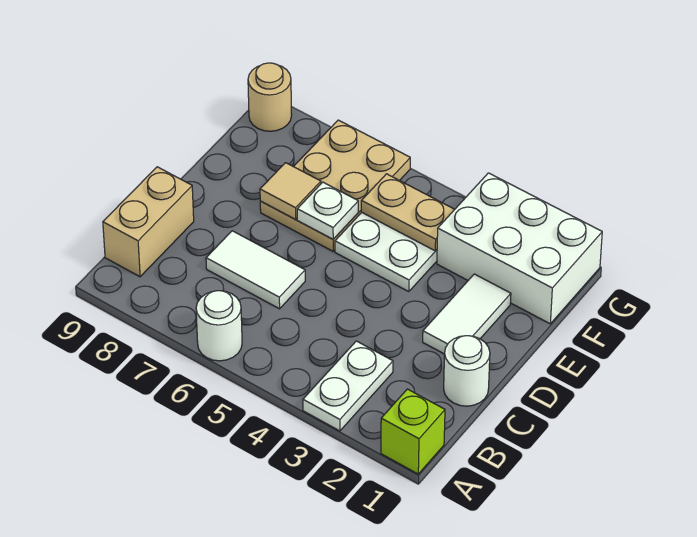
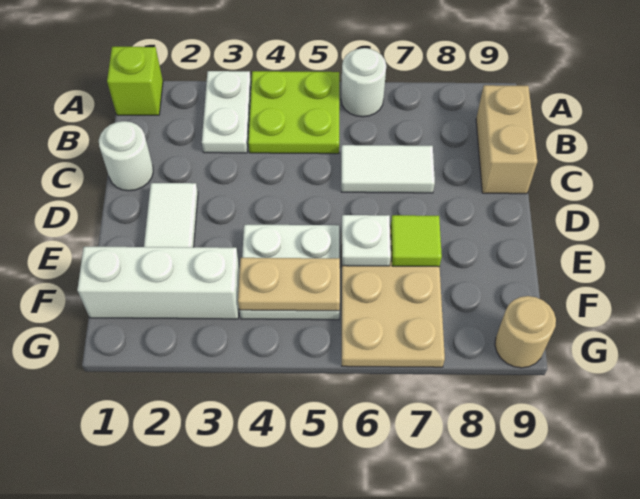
none -> lime plate A4:B5 level 1
tan tile E7 level 2 -> lime tile E7 level 2
white brick F1:G3 level 1 -> white brick F1:F3 level 1

